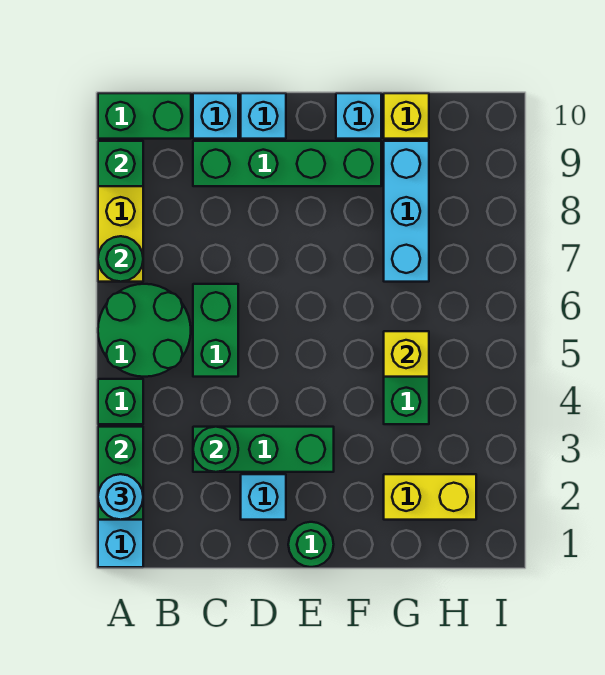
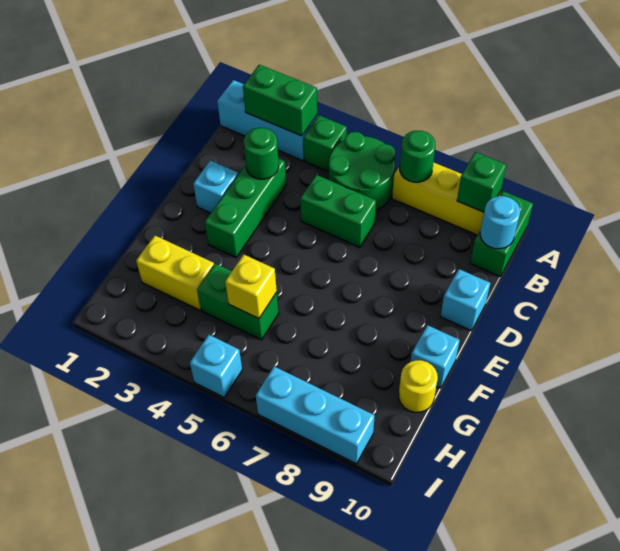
cyan round brick A2 level 3 -> cyan round brick B10 level 2
green brick C9:F9 level 1 -> none
cyan brick C10 level 1 -> cyan brick I5 level 1
green round brick E1 level 1 -> none
yellow brick G2:H2 level 1 -> yellow brick G2:G3 level 1
cyan brick G7:G9 level 1 -> cyan brick I7:I9 level 1
yellow brick G10 level 1 -> yellow round brick G10 level 1

